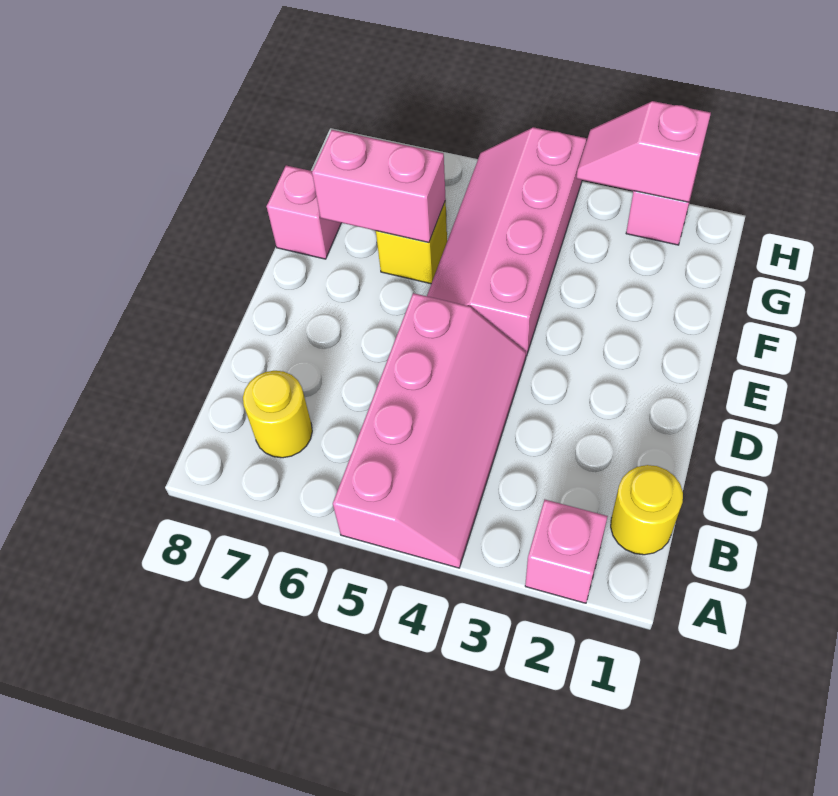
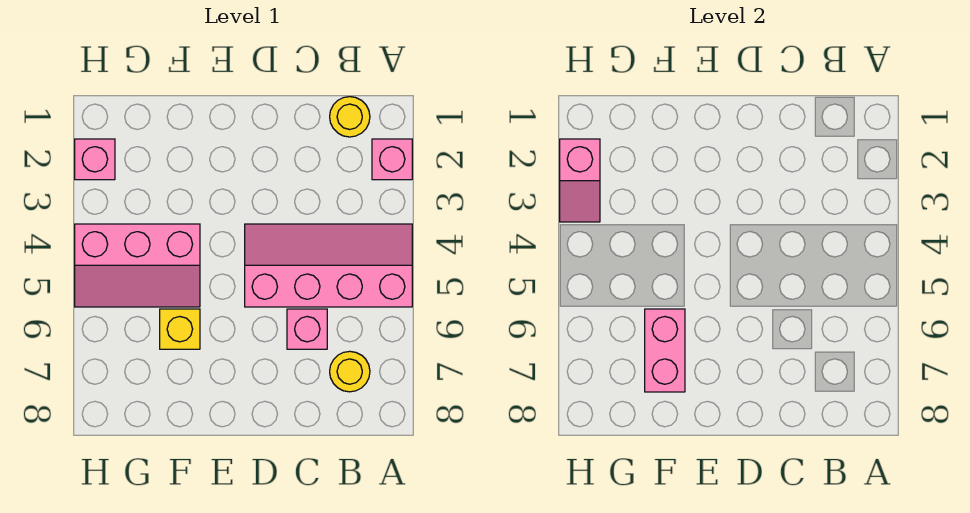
pink slope E4:H5 level 1 top 4 -> pink slope F4:H5 level 1 top 4
pink brick F8 level 1 -> pink brick C6 level 1

